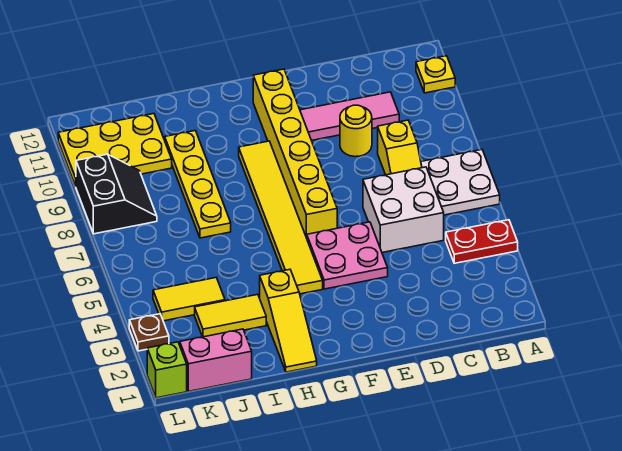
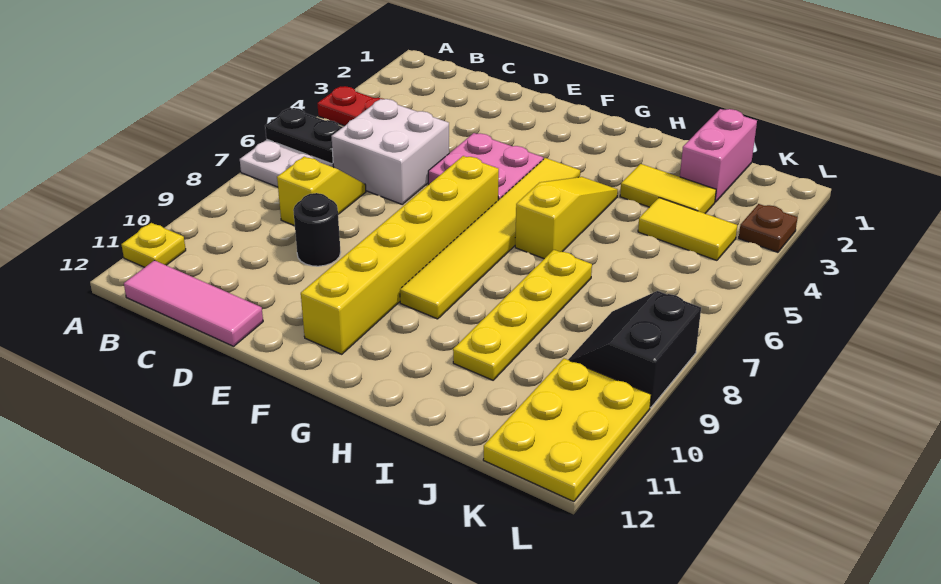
none -> black plate A6:B6 level 2
pink tile C10:E10 level 1 -> pink tile B12:D12 level 1
yellow round brick D9 level 1 -> black round brick D9 level 1
yellow slope H1:H3 level 1 top 3 -> yellow slope H4:H6 level 1 top 6
pink brick J1:K1 level 1 -> pink brick J1:J2 level 1
yellow plate J10:L11 level 1 -> yellow plate K10:L12 level 1
lime brick L1 level 1 -> none

